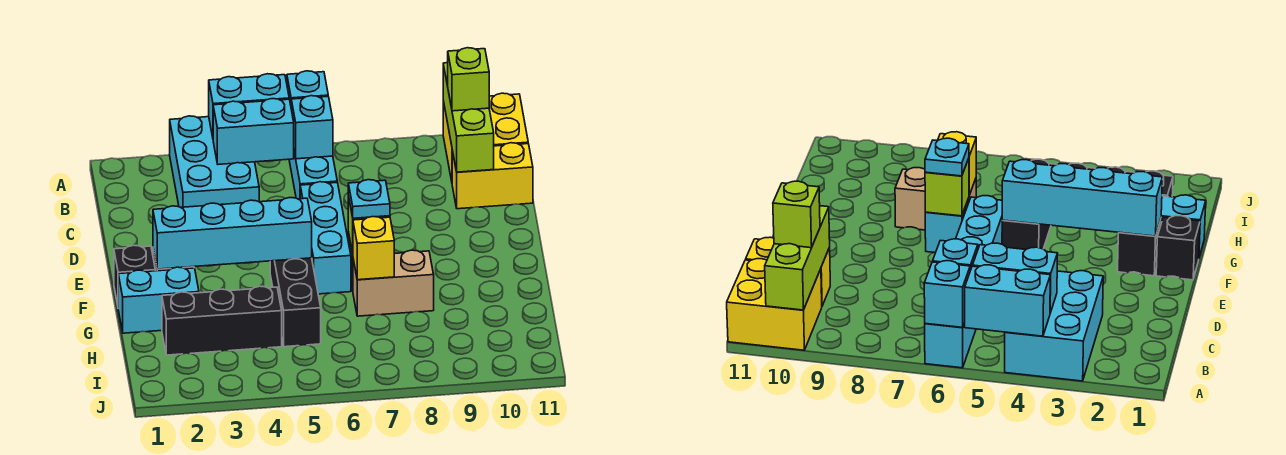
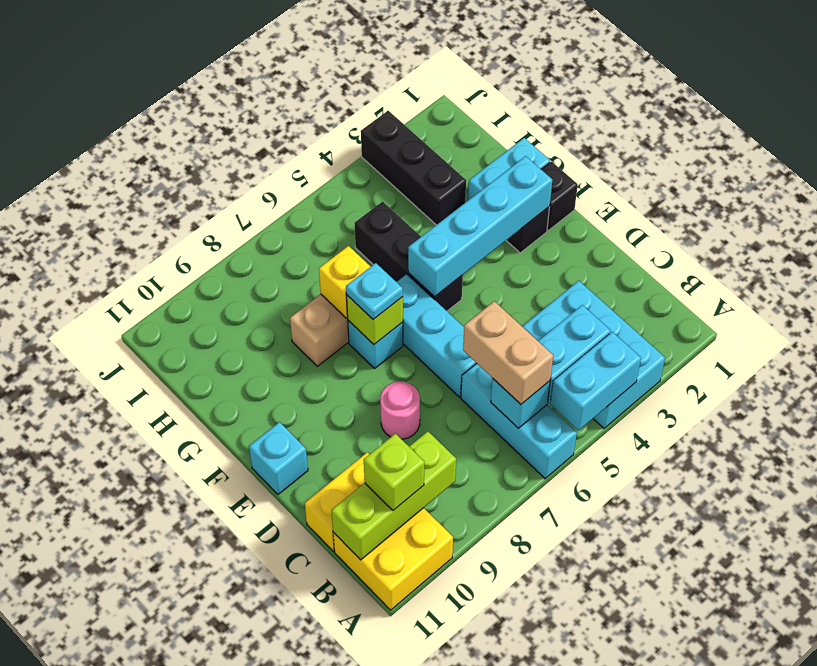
cyan brick A6 level 2 -> cyan brick E11 level 1
lime brick A10:C10 level 2 -> lime brick B9:B11 level 2
none -> tan brick B6:C6 level 3
none -> pink round brick D8 level 1
black brick H2:H4 level 1 -> black brick H3:J3 level 1

